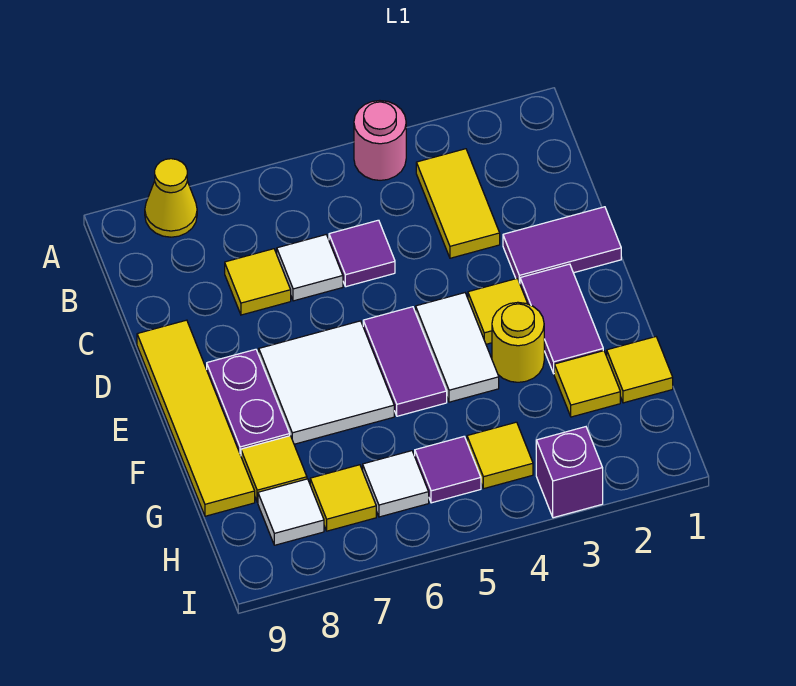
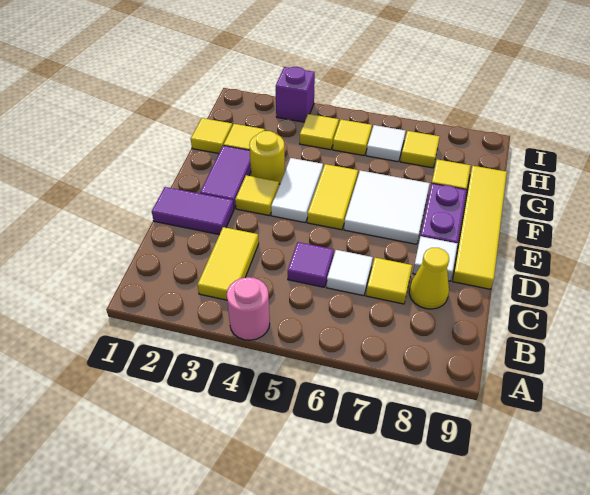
yellow cone A8 level 1 -> yellow cone C8 level 1
purple tile E5:F5 level 1 -> yellow tile E5:F5 level 1
purple tile H5 level 1 -> yellow tile H5 level 1
white tile H8 level 1 -> white tile D8 level 1

